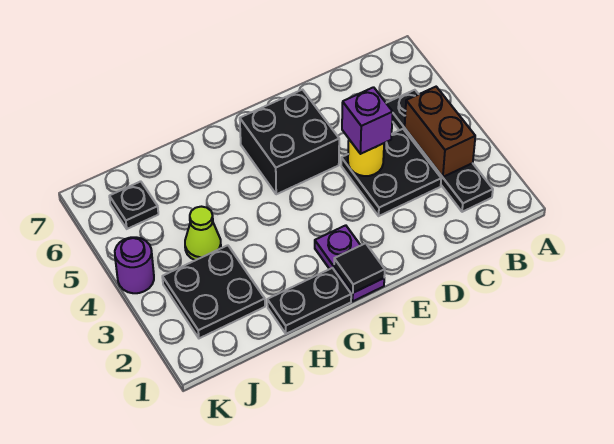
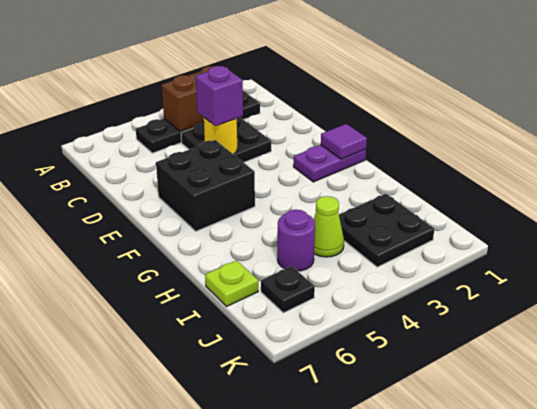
black tile F1 level 2 -> purple tile F1 level 2
black plate G1:H1 level 1 -> none
none -> lime plate I7 level 1
purple round brick K4 level 1 -> purple round brick I5 level 1

